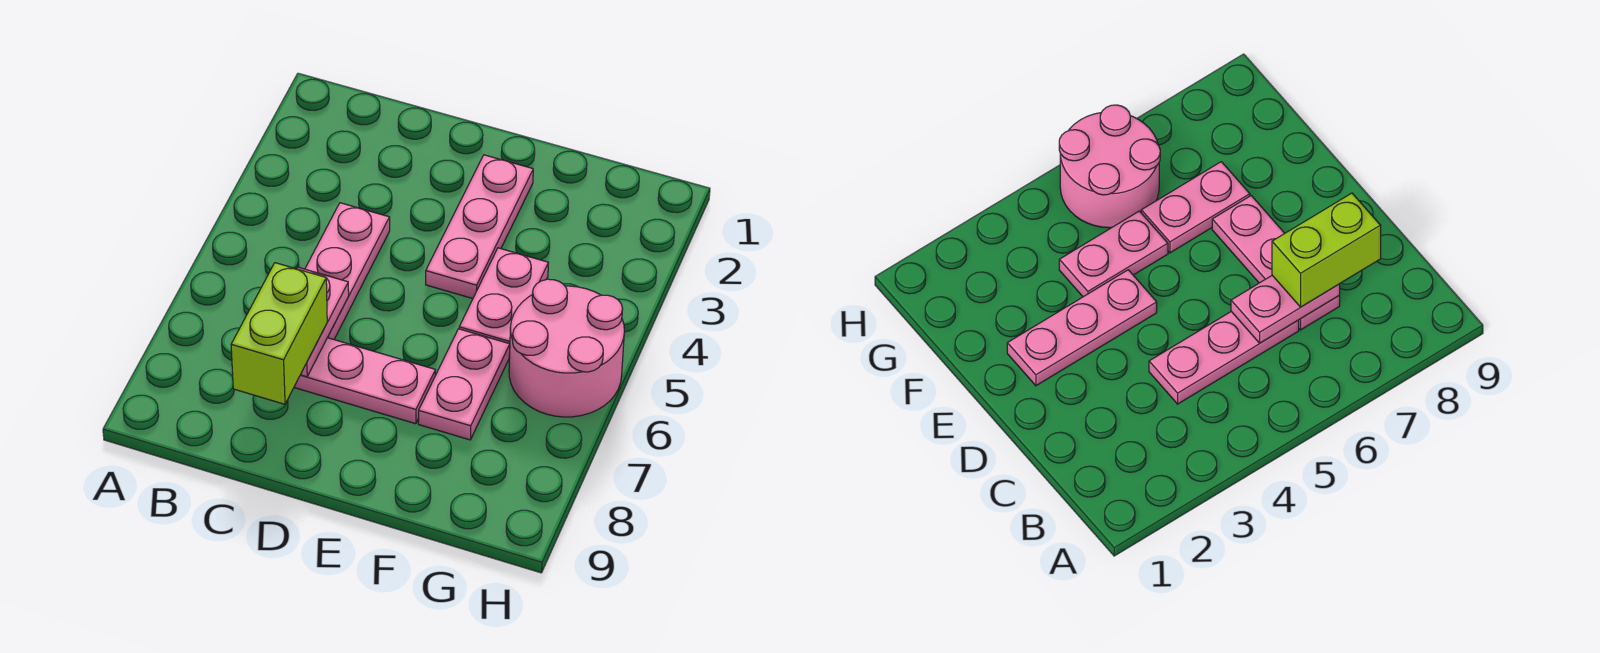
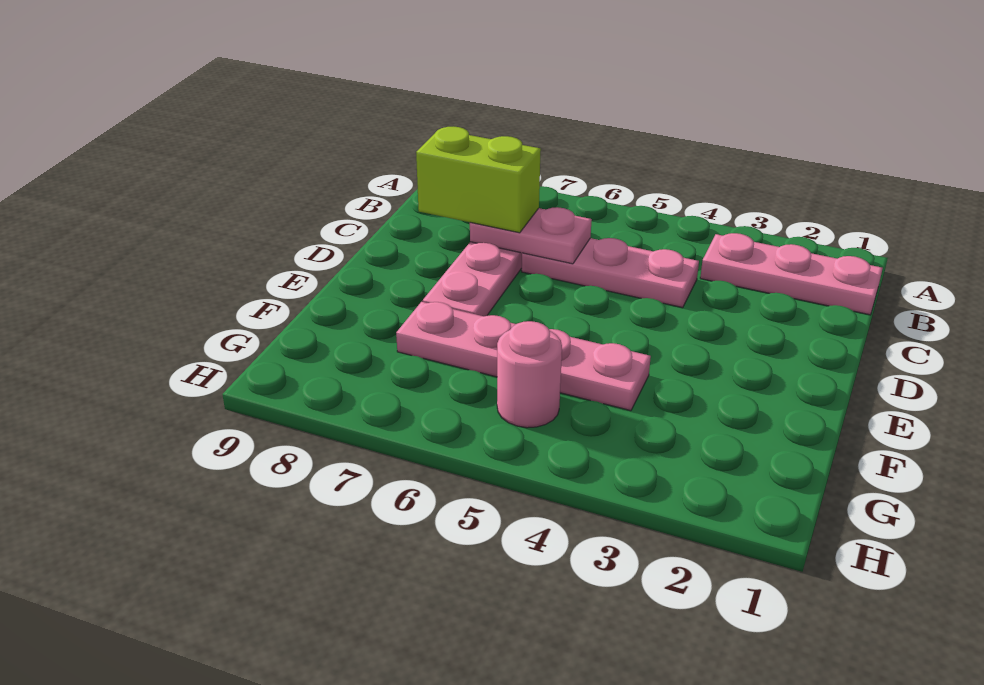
pink plate E2:E4 level 1 -> pink plate B1:B3 level 1
pink round brick G5:H6 level 1 -> pink round brick G5 level 1

